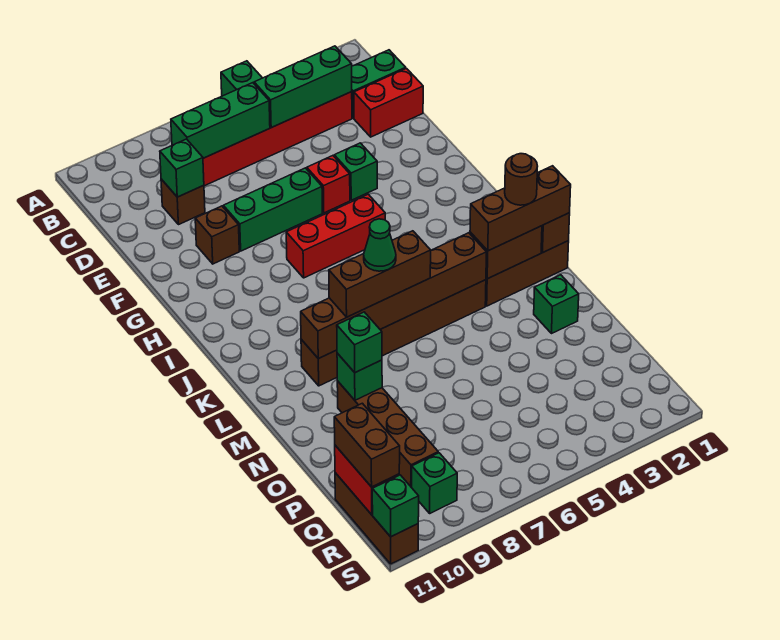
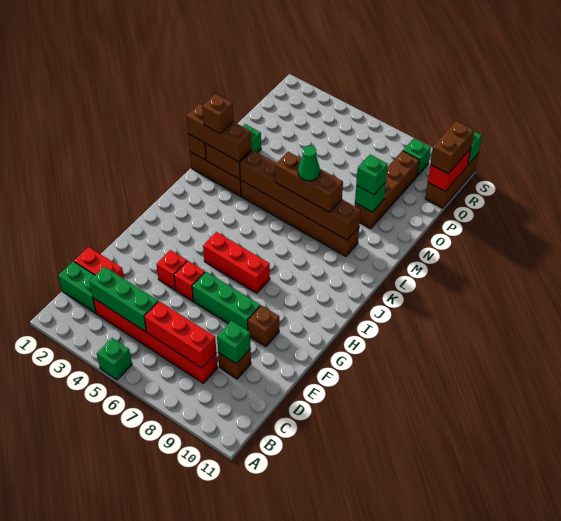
green brick C6:C8 level 2 -> red brick C6:C8 level 2
green brick F4 level 1 -> red brick F4 level 1
brown round brick L2 level 4 -> brown brick L2 level 4

